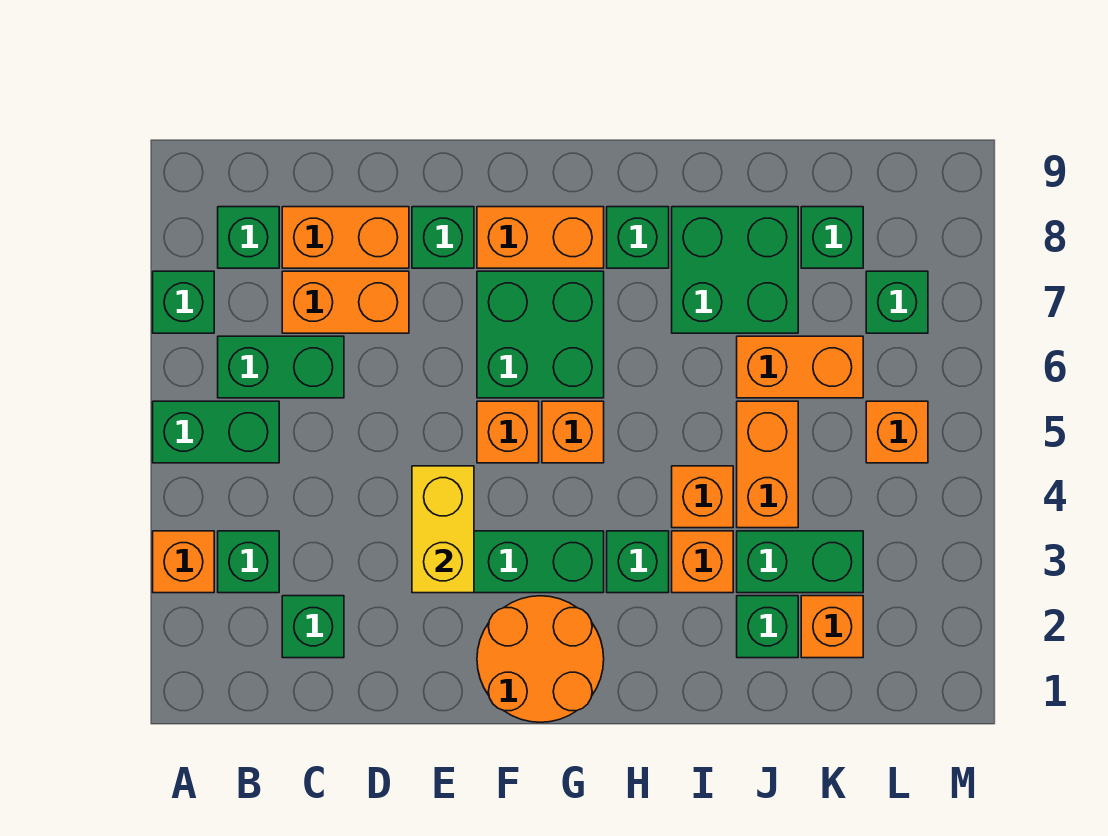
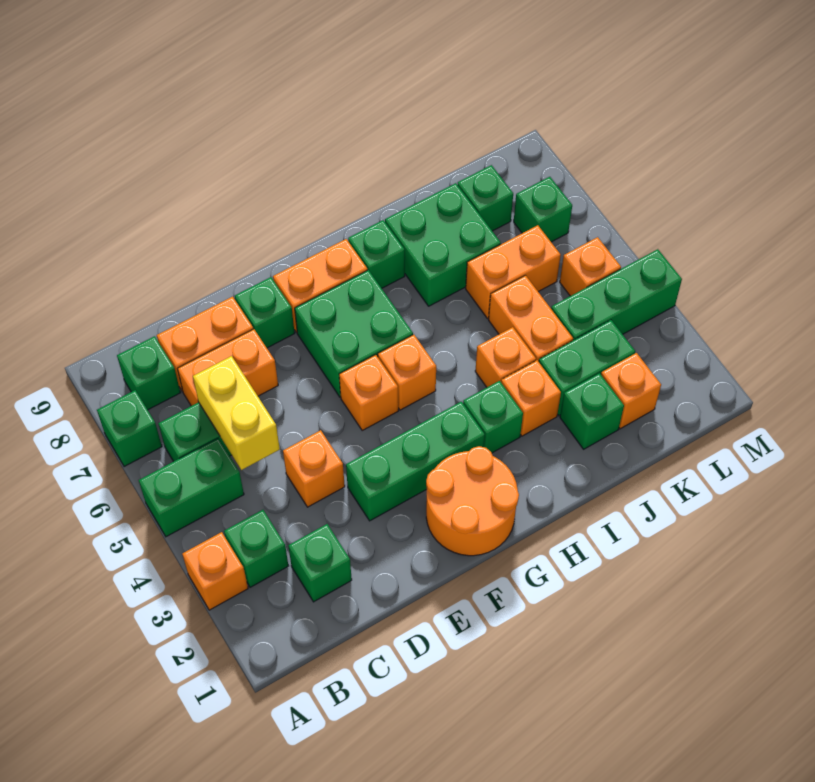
none -> orange brick D4 level 1
yellow brick E3:E4 level 2 -> yellow brick C5:C6 level 2
none -> green brick K4:M4 level 1

